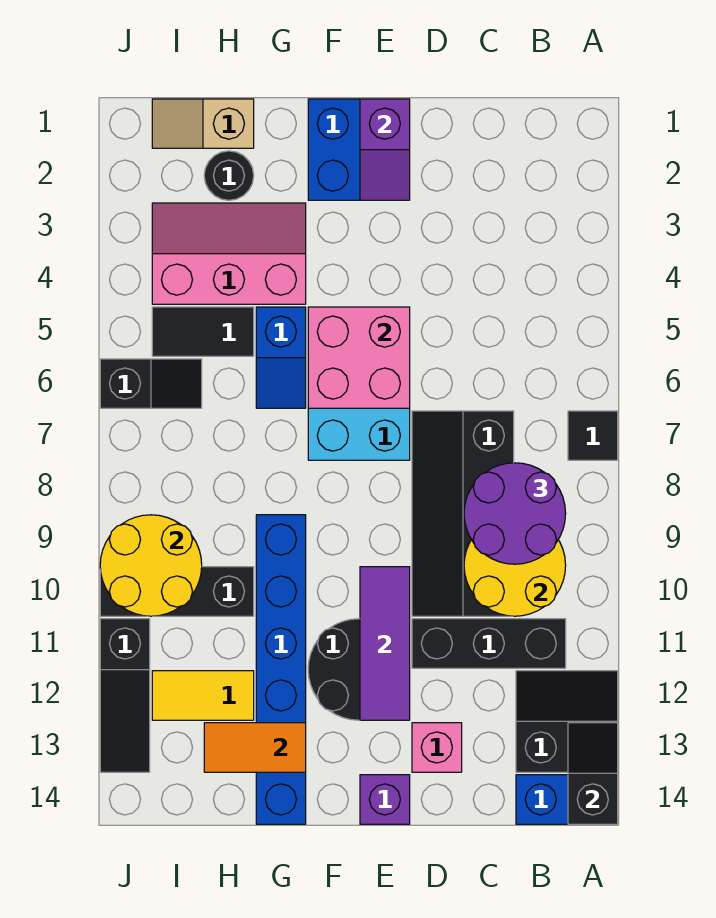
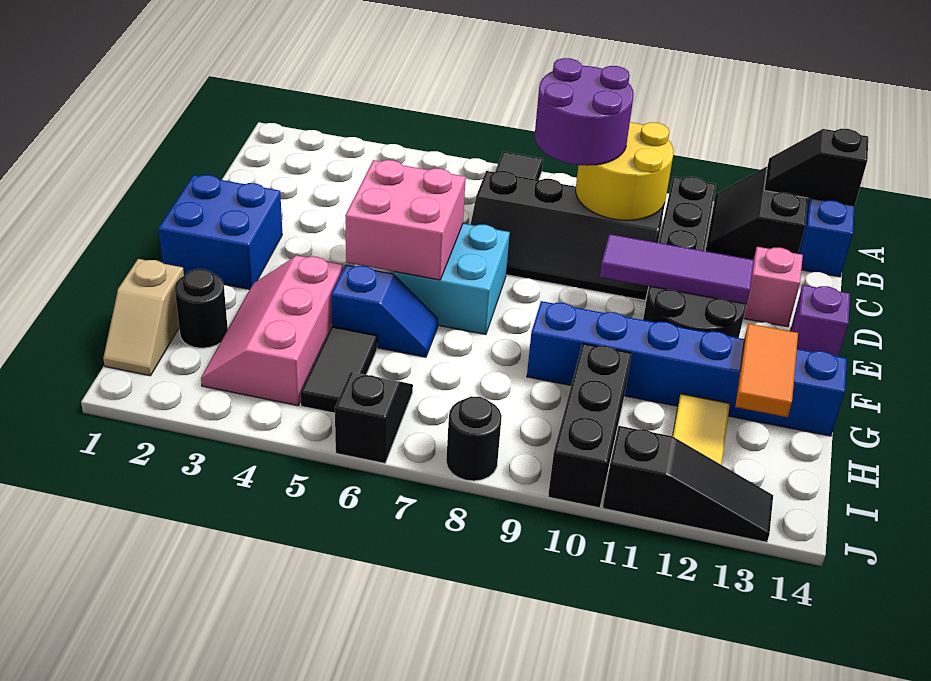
purple slope E1:E2 level 2 top 1 -> none
yellow round brick I9:J10 level 2 -> none
none -> black round brick J8 level 1

